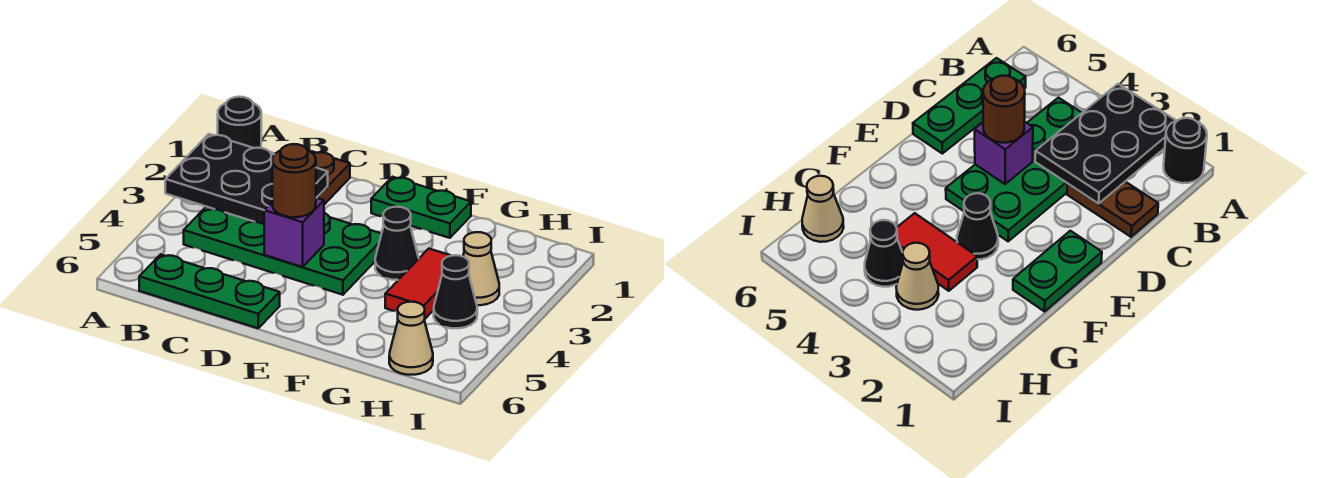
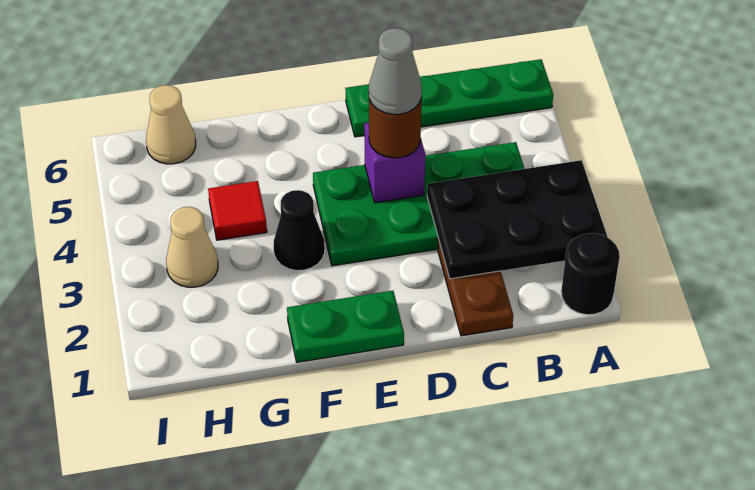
green plate B6:D6 level 1 -> green plate A6:D6 level 1
none -> grey cone D4 level 4
red tile G3:G4 level 1 -> red tile G4 level 1
black cone H4 level 1 -> none

